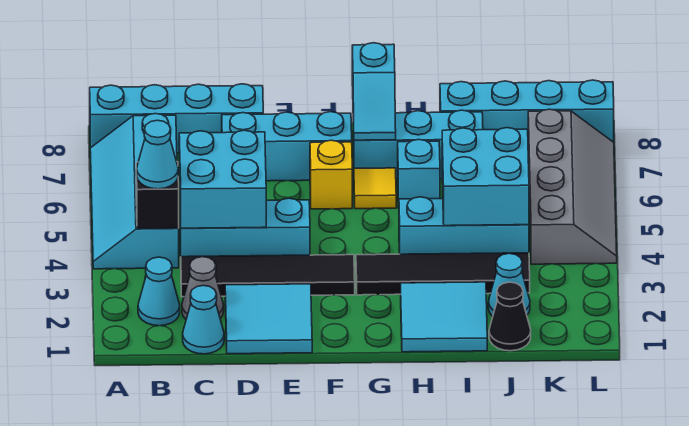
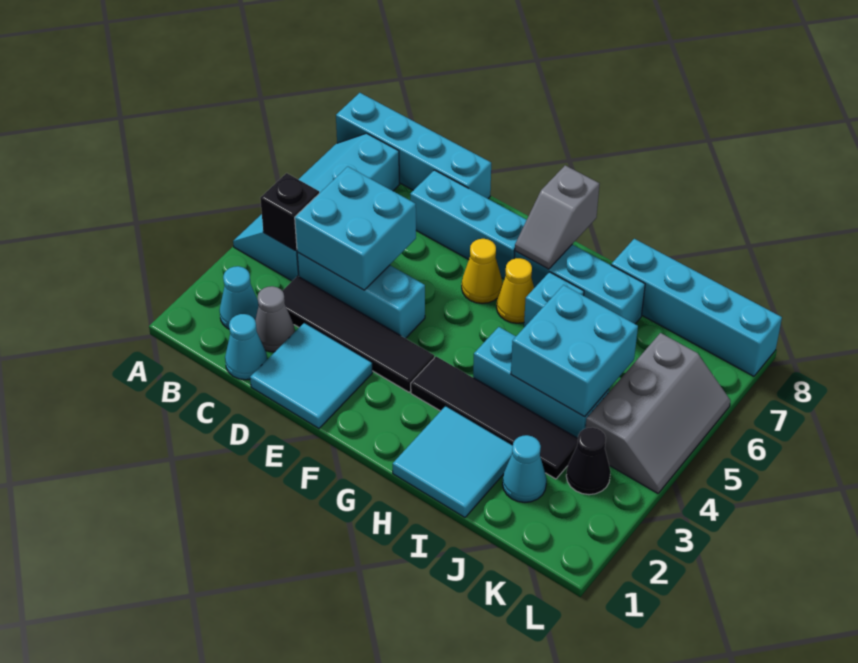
cyan cone B4 level 3 -> none
yellow brick F6 level 1 -> yellow cone F6 level 1
yellow tile G6 level 1 -> yellow cone G6 level 1
cyan slope G7:G8 level 2 top 8 -> grey slope G7:G8 level 2 top 8
black cone J1 level 1 -> black cone K3 level 1
grey slope K4:L7 level 1 top K -> grey slope K4:L6 level 1 top K

